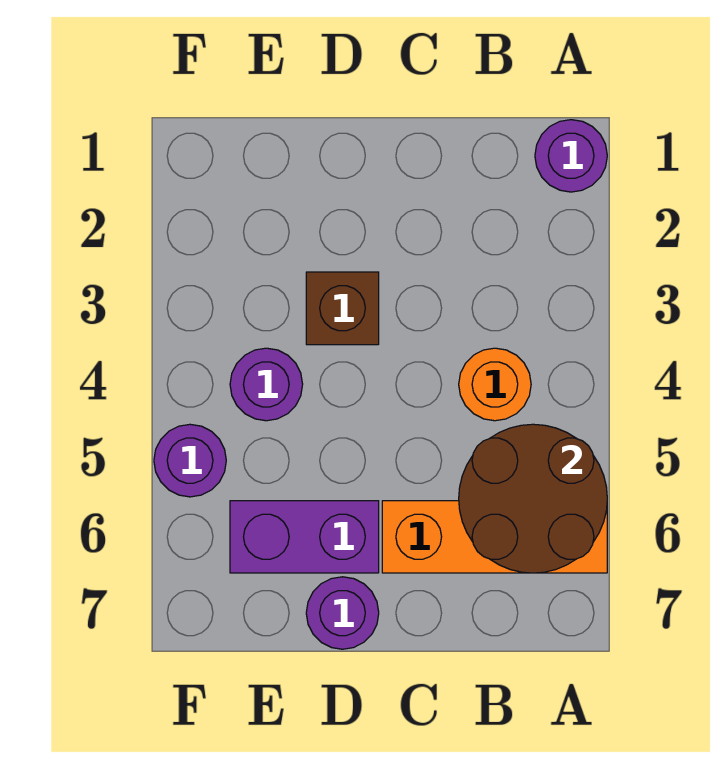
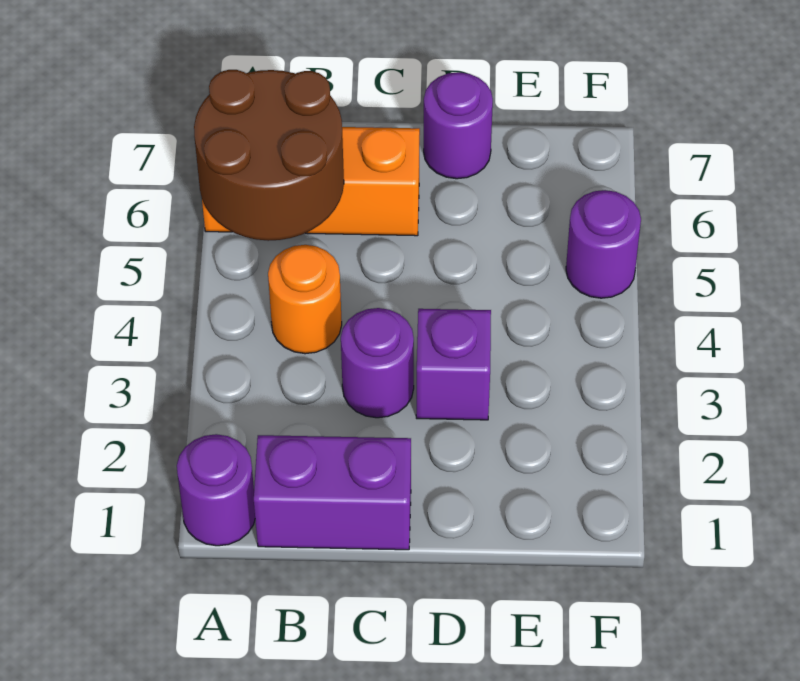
brown brick D3 level 1 -> purple brick D3 level 1
purple brick D6:E6 level 1 -> purple brick B1:C1 level 1
purple round brick E4 level 1 -> purple round brick C3 level 1

